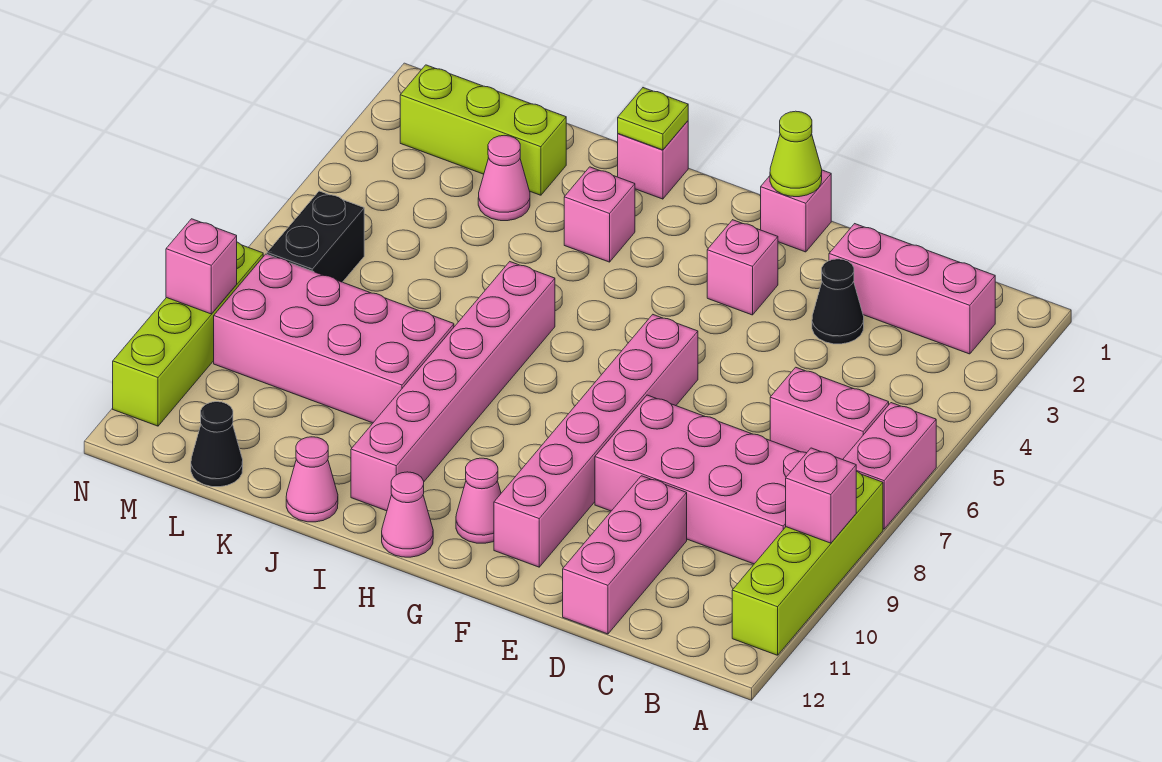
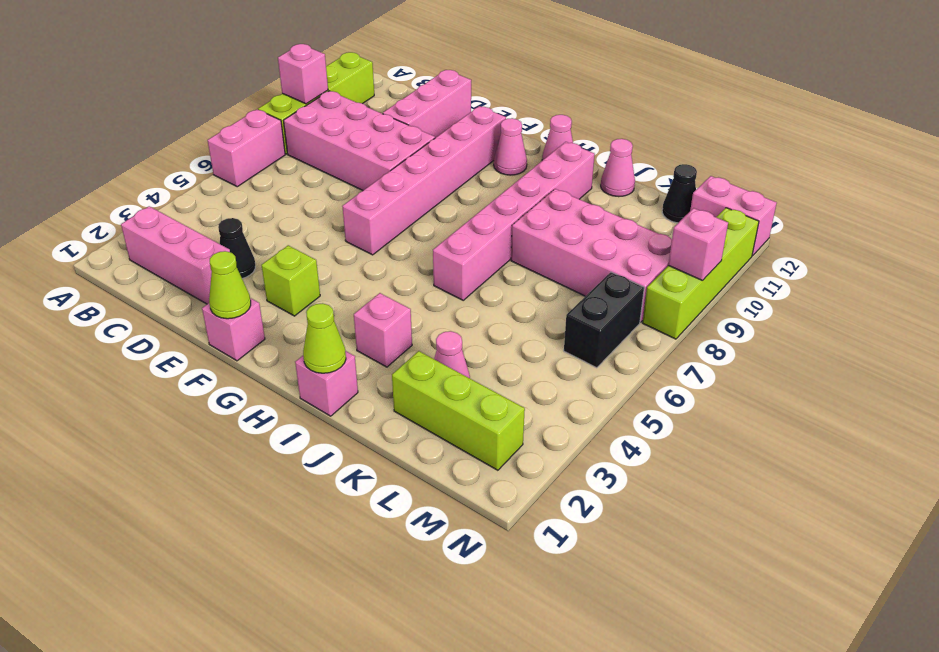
pink brick B6:C6 level 1 -> pink brick M12:N12 level 1
pink brick F3 level 1 -> lime brick F3 level 1
lime plate I1 level 2 -> lime cone I1 level 2

